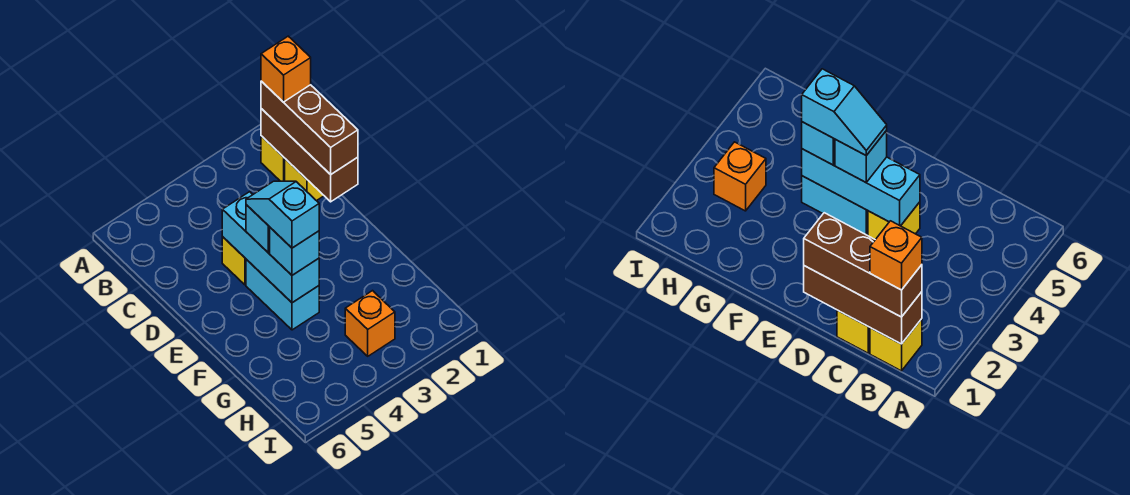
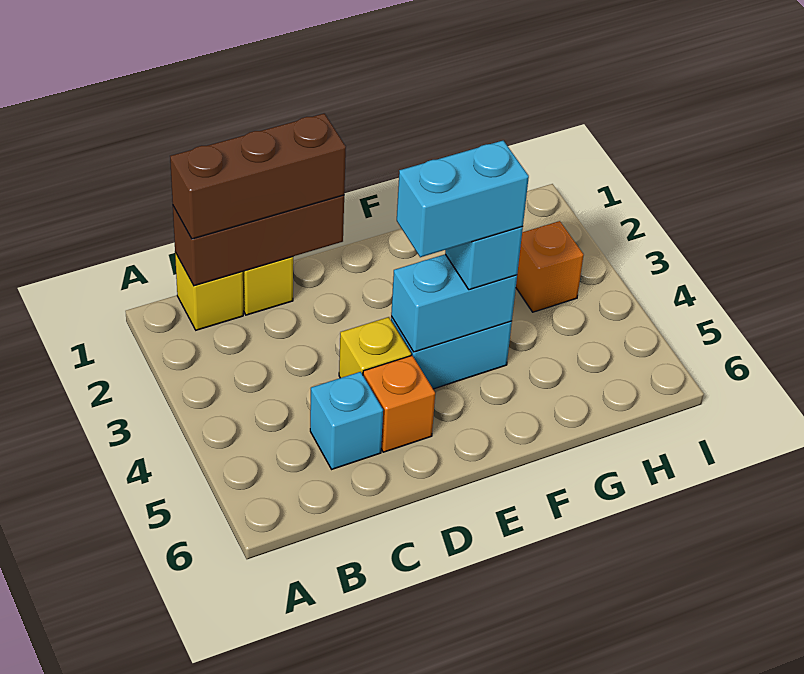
orange brick B1 level 4 -> orange brick D5 level 1
cyan brick D4:F4 level 2 -> cyan brick E4:F4 level 2
cyan brick E4 level 3 -> cyan brick C5 level 1
cyan slope E4:F4 level 4 top F -> cyan brick E4:F4 level 4

